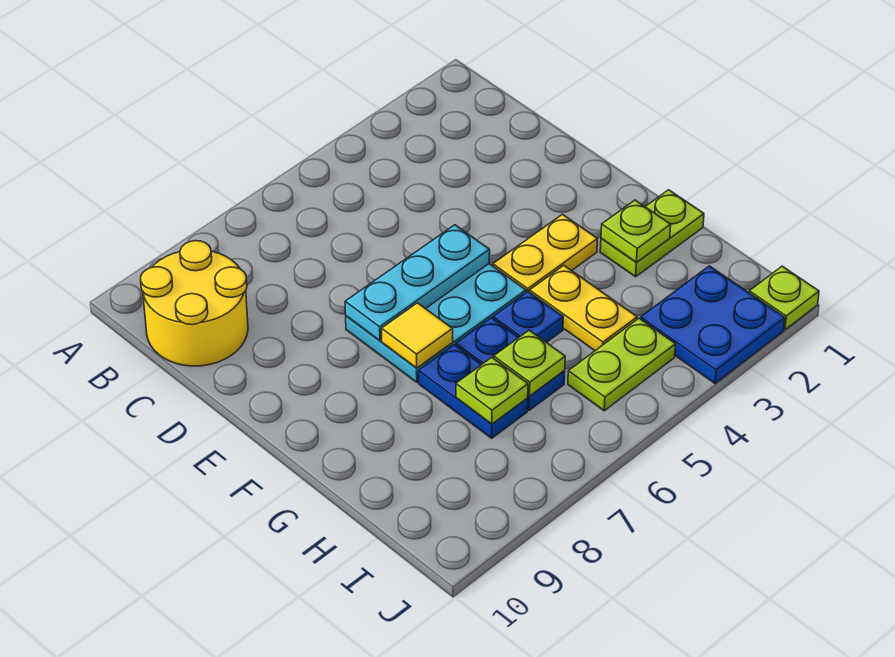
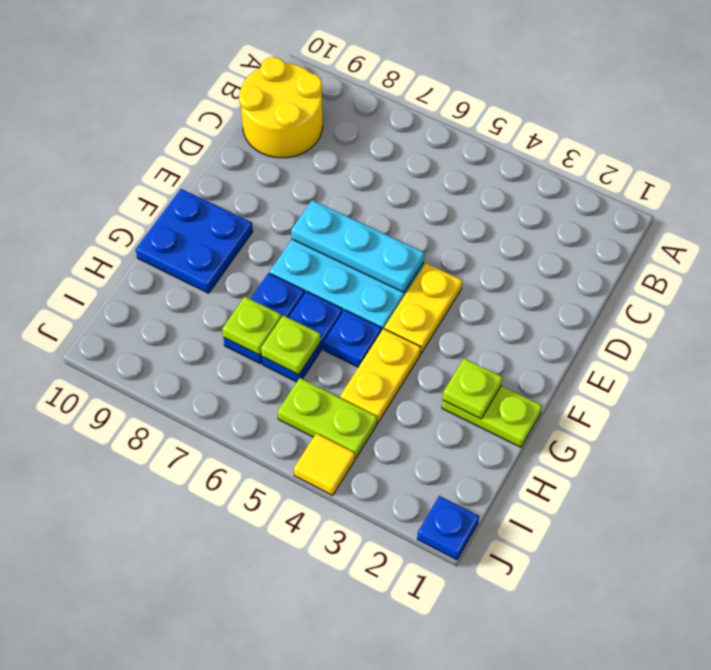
yellow plate F3:F4 level 1 -> yellow plate E4:F4 level 1
yellow tile F7 level 2 -> yellow tile J4 level 1
blue plate I2:J3 level 1 -> blue plate F9:G10 level 1
lime plate J1 level 1 -> blue plate J1 level 1

